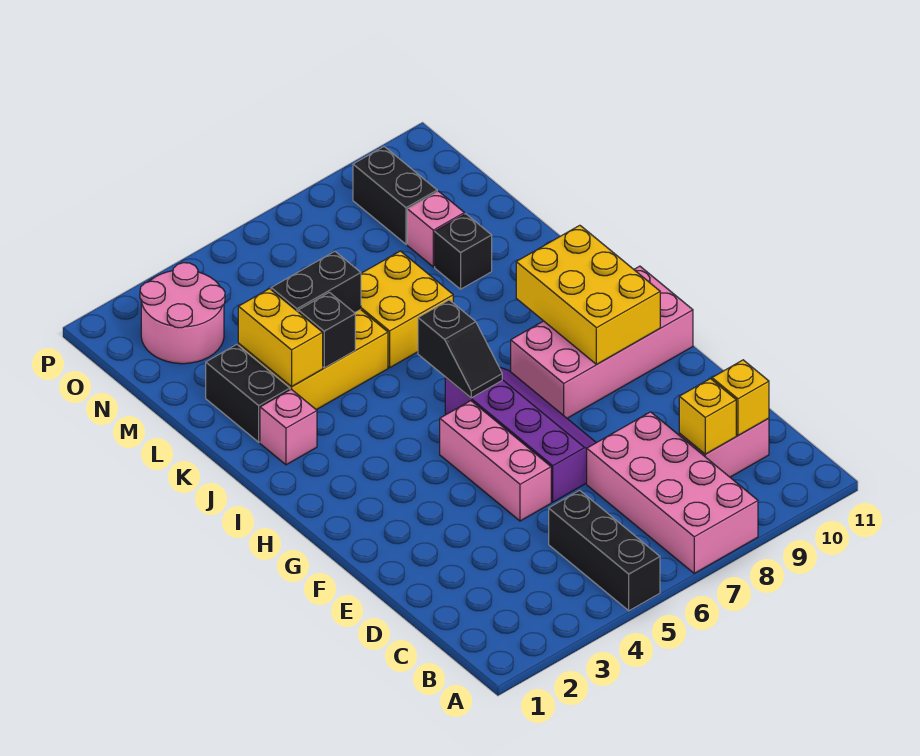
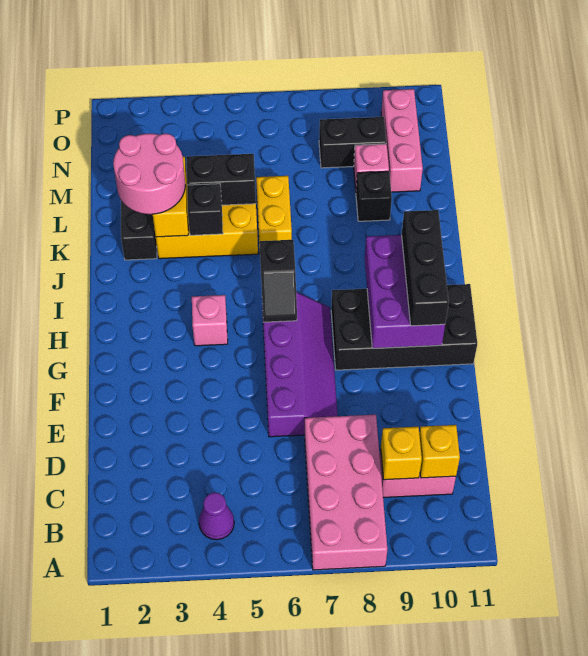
black brick A5:C5 level 1 -> black brick G10:I10 level 3
none -> purple cone B4 level 1
pink brick E5:G5 level 1 -> pink brick M10:O10 level 1
pink brick G8:H11 level 1 -> black brick G8:H11 level 1
yellow brick G9:I10 level 2 -> purple brick G9:I10 level 2
pink brick J2 level 1 -> pink brick H4 level 1
yellow brick K6:L7 level 1 -> yellow brick K6:L6 level 1
pink round brick N2:O3 level 1 -> pink round brick K2:L3 level 3
black brick N9:O9 level 1 -> black brick N8:N9 level 1

